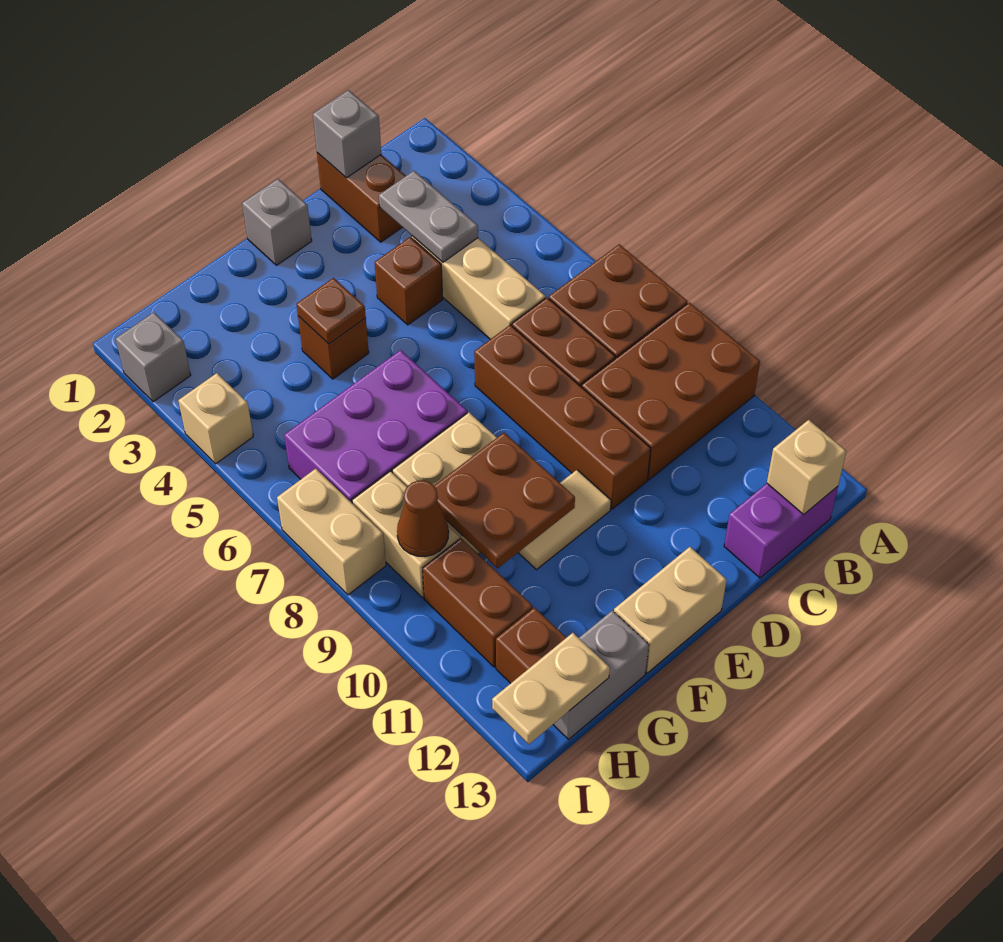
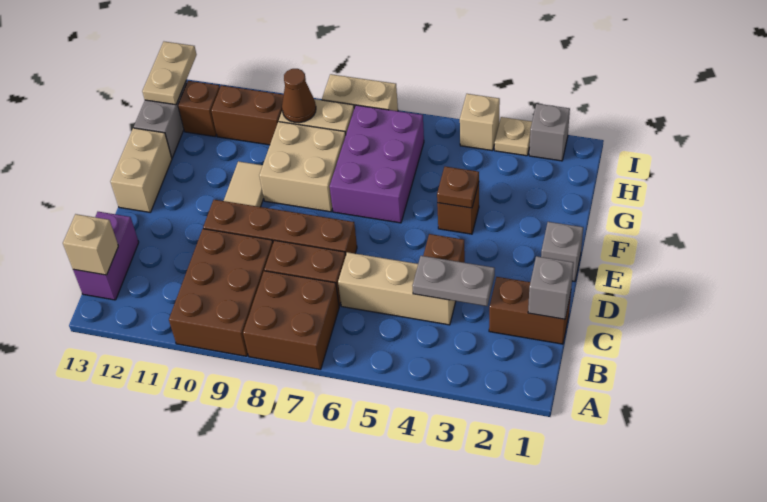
brown plate F9:G10 level 2 -> none
none -> tan plate I3 level 1

